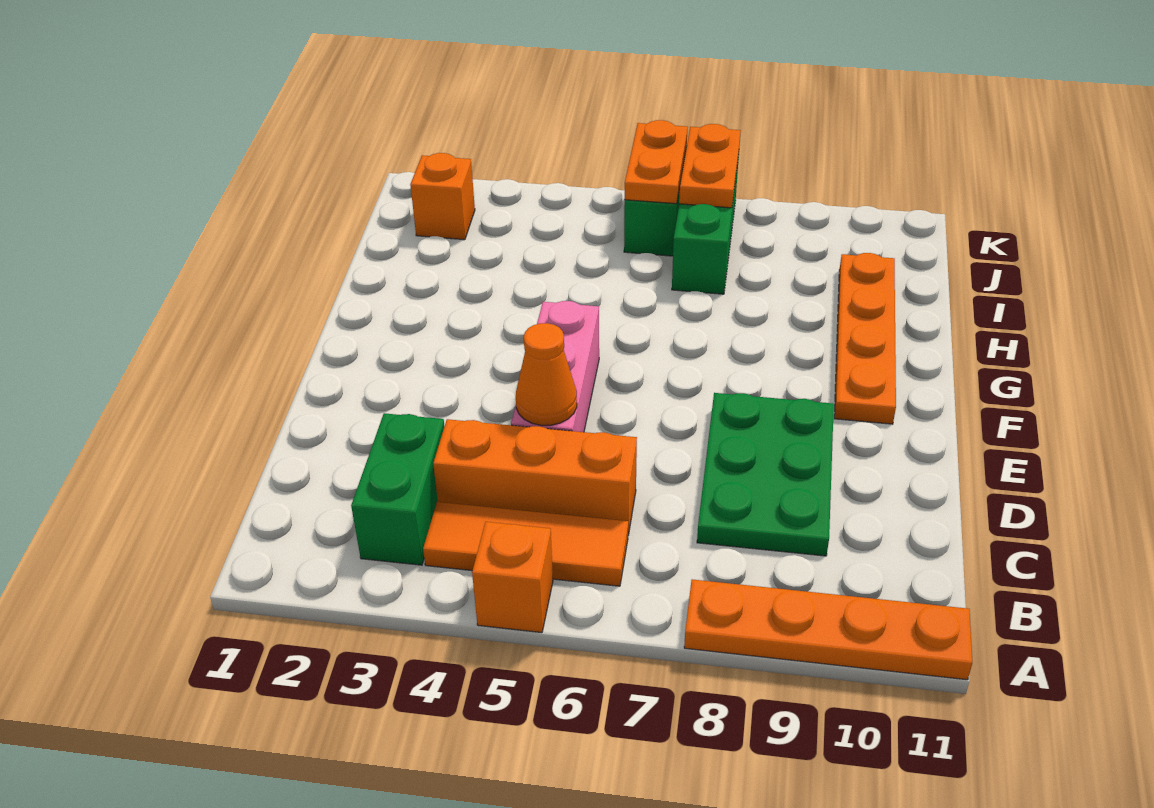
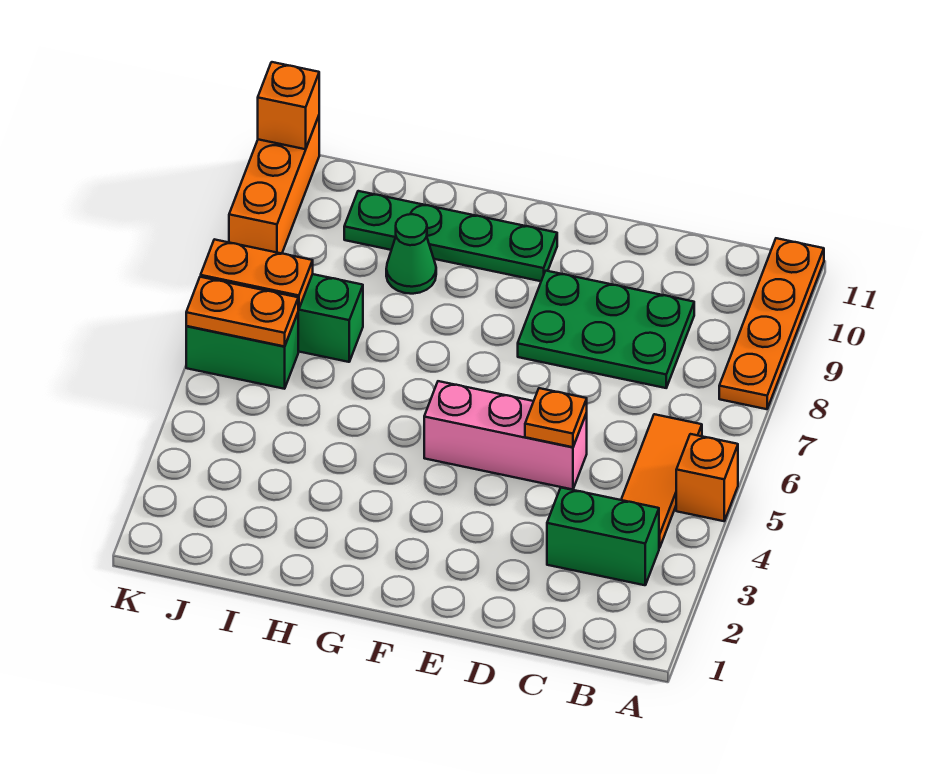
orange brick C4:C6 level 1 -> orange brick K9:K11 level 1
orange cone D5 level 2 -> orange plate D5 level 2
orange plate F10:I10 level 1 -> green plate F10:I10 level 1
none -> green cone H9 level 1
orange brick J2 level 1 -> orange brick K11 level 2

